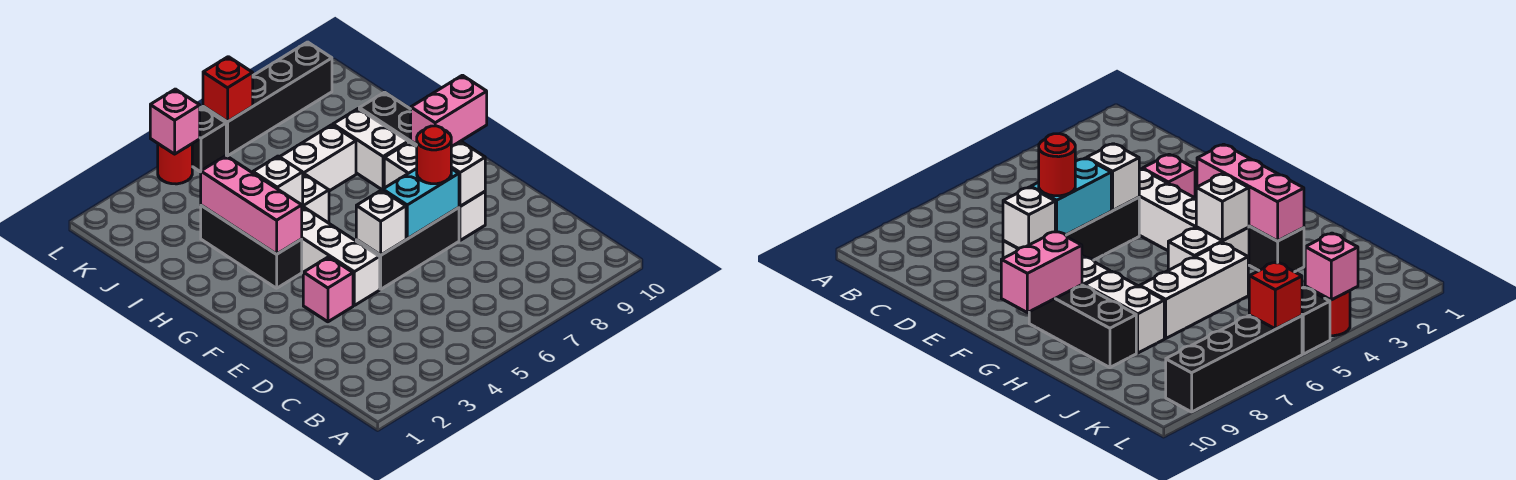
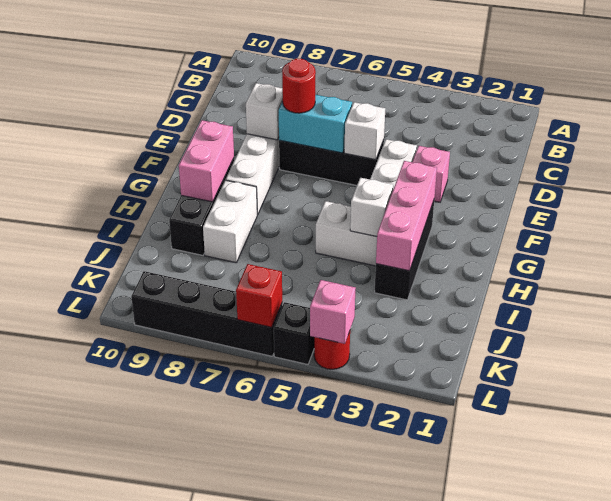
pink brick G9:G10 level 2 -> pink brick G9:H9 level 2
white brick I5:I7 level 1 -> none

